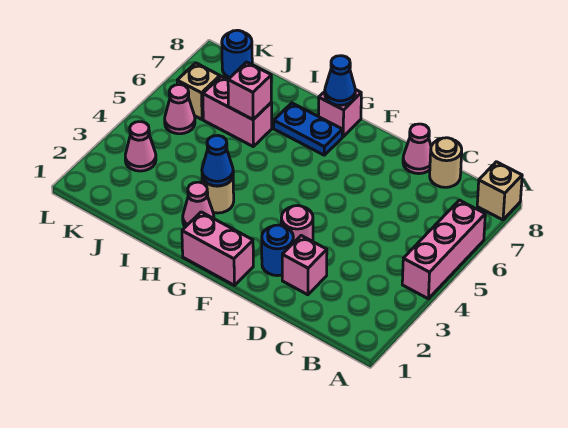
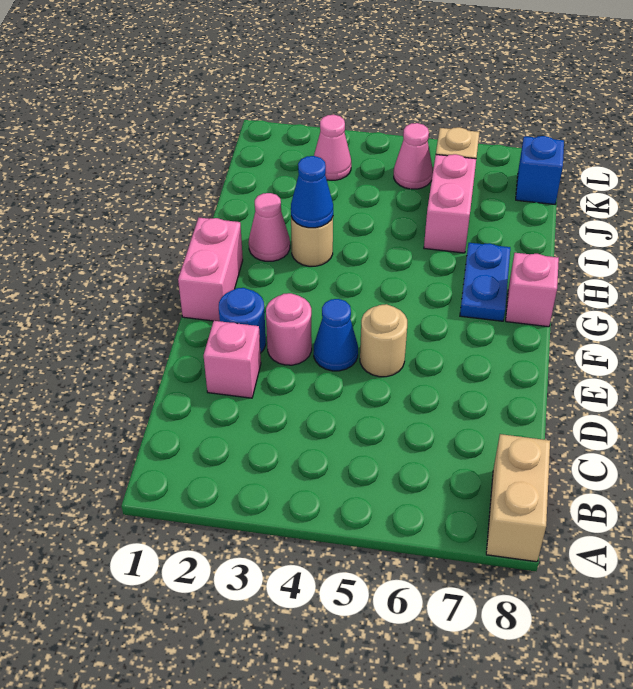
pink brick A4:A6 level 1 -> none
tan brick A8 level 1 -> tan brick A8:B8 level 1
tan round brick C8 level 1 -> tan round brick E5 level 1
pink cone D8 level 1 -> none
blue cone G8 level 2 -> blue cone E4 level 1
pink brick I6 level 2 -> none
blue round brick K8 level 1 -> blue brick K8 level 1

